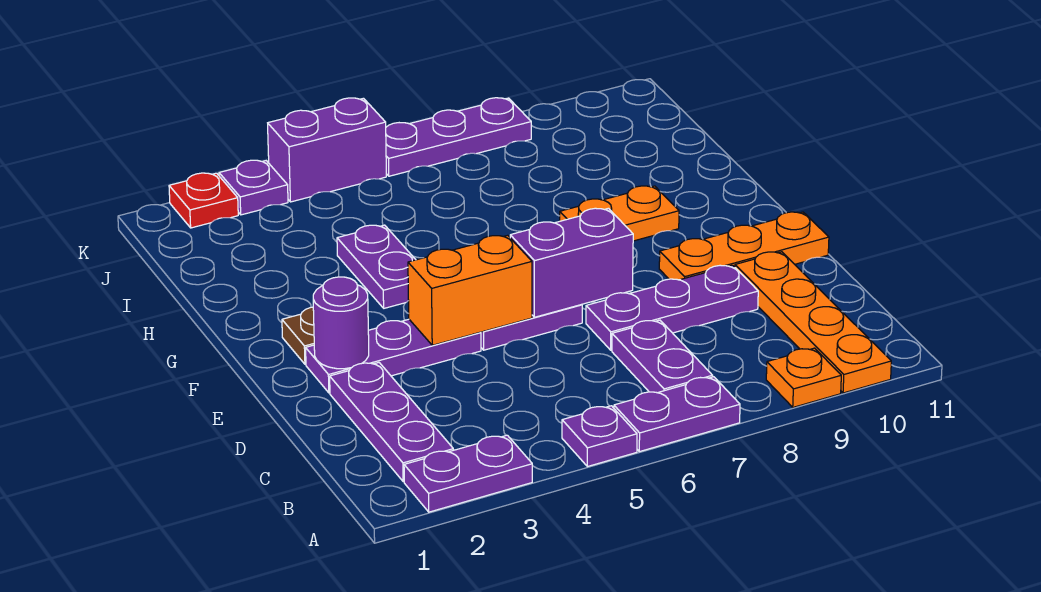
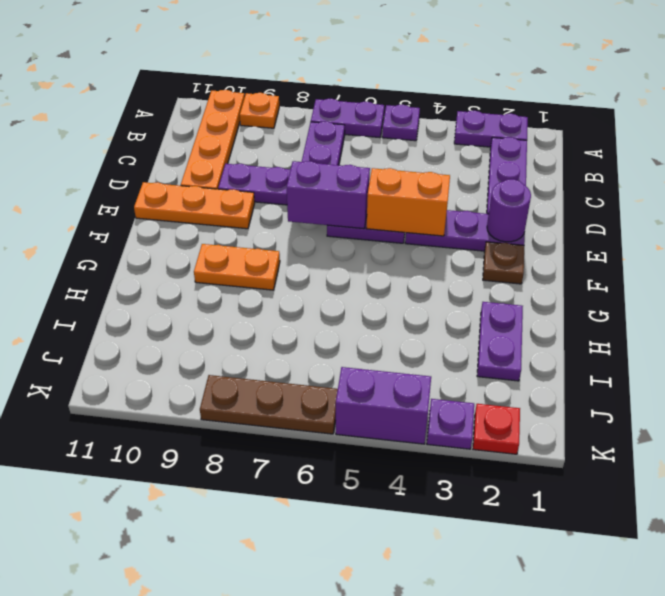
purple plate G4:H4 level 1 -> purple plate H2:I2 level 1
purple plate K6:K8 level 1 -> brown plate K6:K8 level 1

